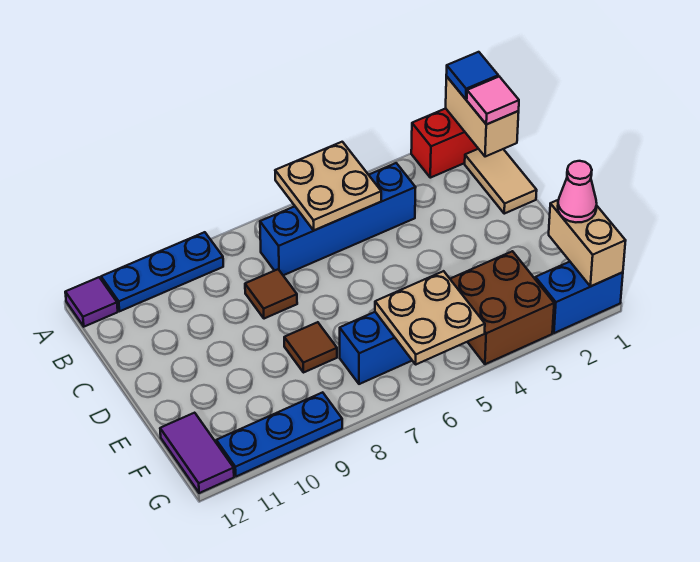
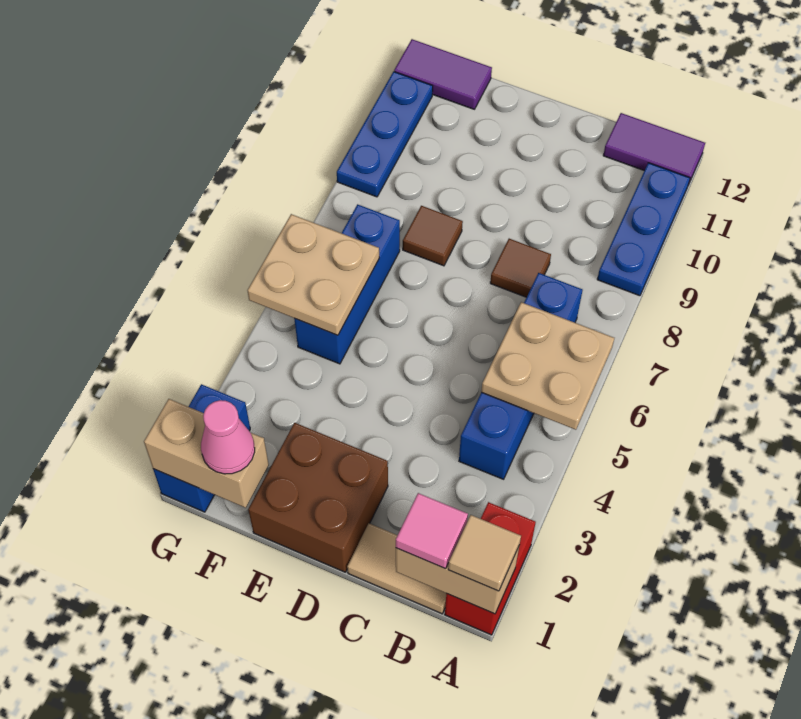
blue tile A1 level 3 -> tan tile A1 level 3
purple tile A12 level 1 -> purple tile A12:B12 level 1
brown brick F3:G4 level 1 -> brown brick D1:E2 level 1

